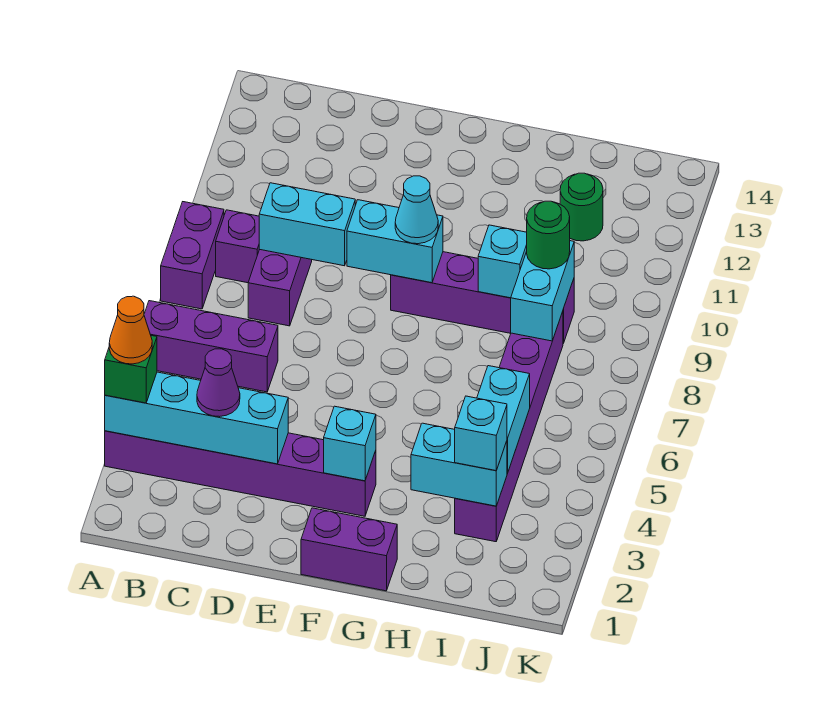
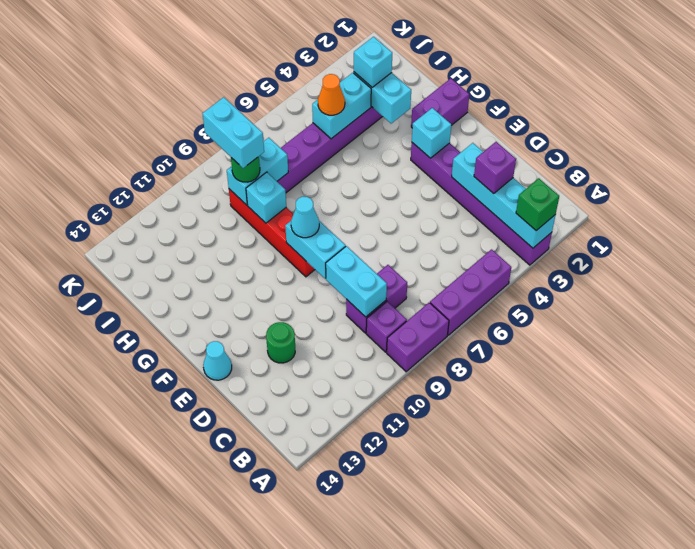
orange cone A3 level 4 -> orange cone I5 level 3
purple brick A6:C6 level 1 -> purple brick A5:A7 level 1
purple cone C3 level 3 -> purple brick C3 level 3
none -> cyan cone E14 level 1
purple brick F1:G1 level 1 -> purple brick G1:G2 level 1
purple brick F9:I9 level 1 -> red brick F9:I9 level 1
none -> cyan brick I9:J9 level 4
green round brick I12 level 1 -> green round brick D12 level 1

